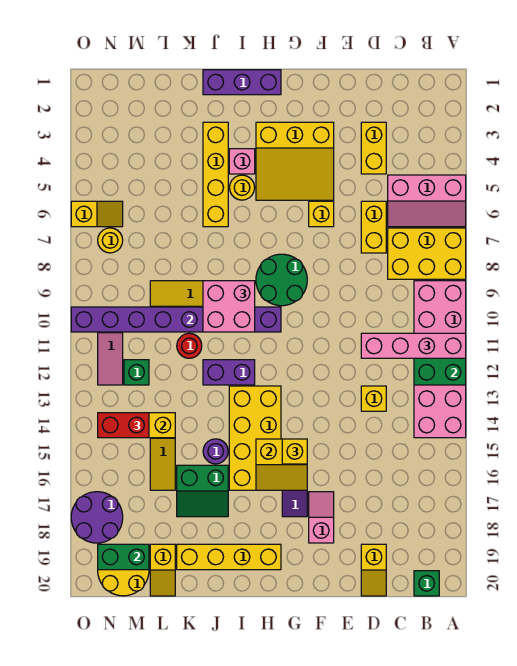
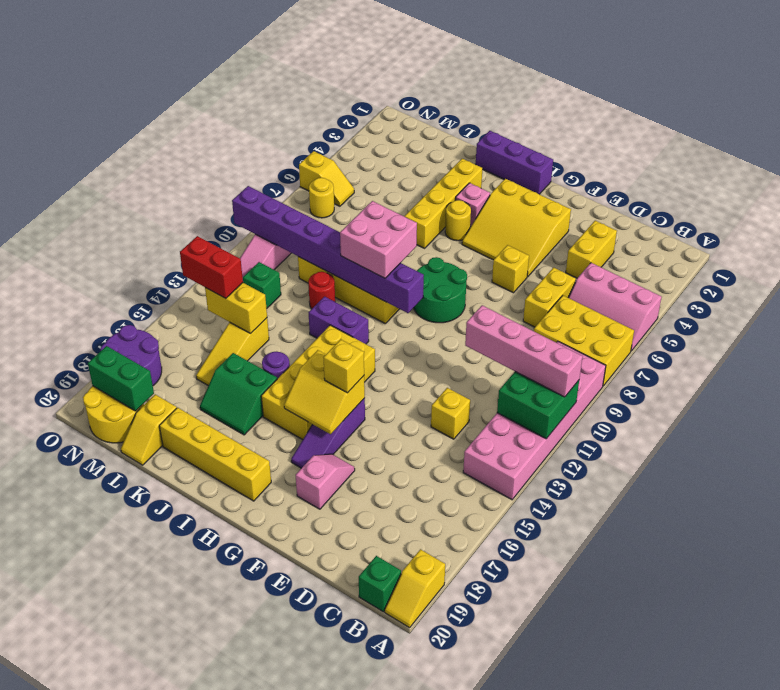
yellow slope D19:D20 level 1 top 19 -> yellow slope A19:A20 level 1 top 19

